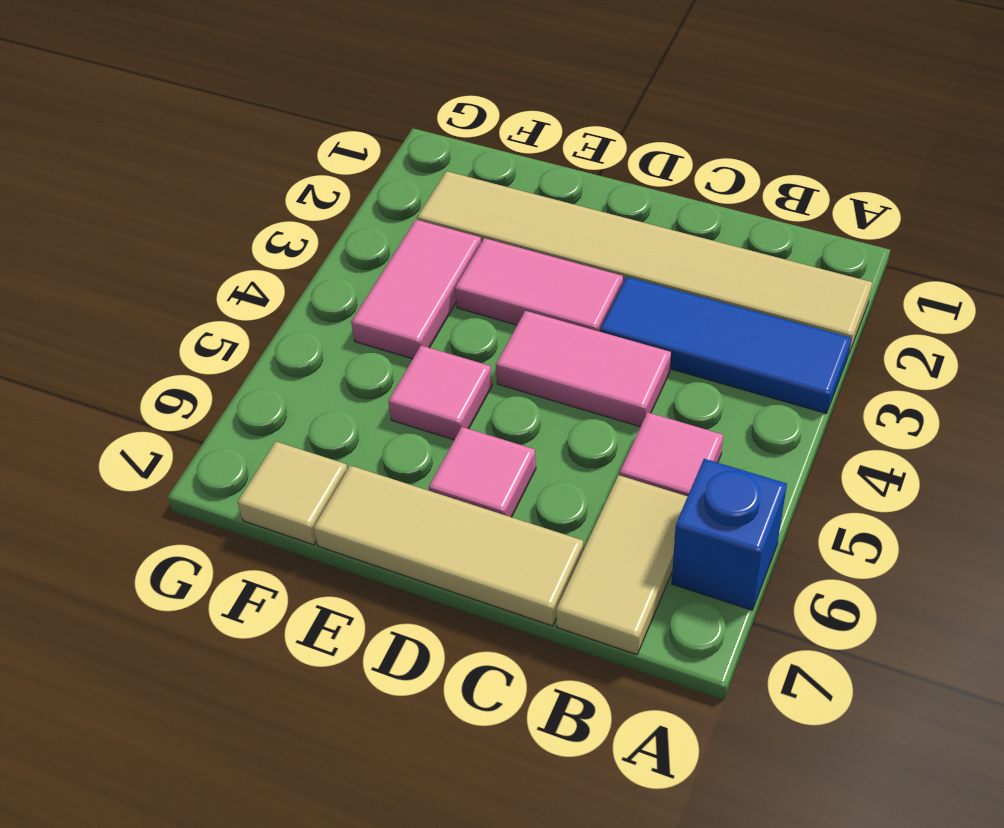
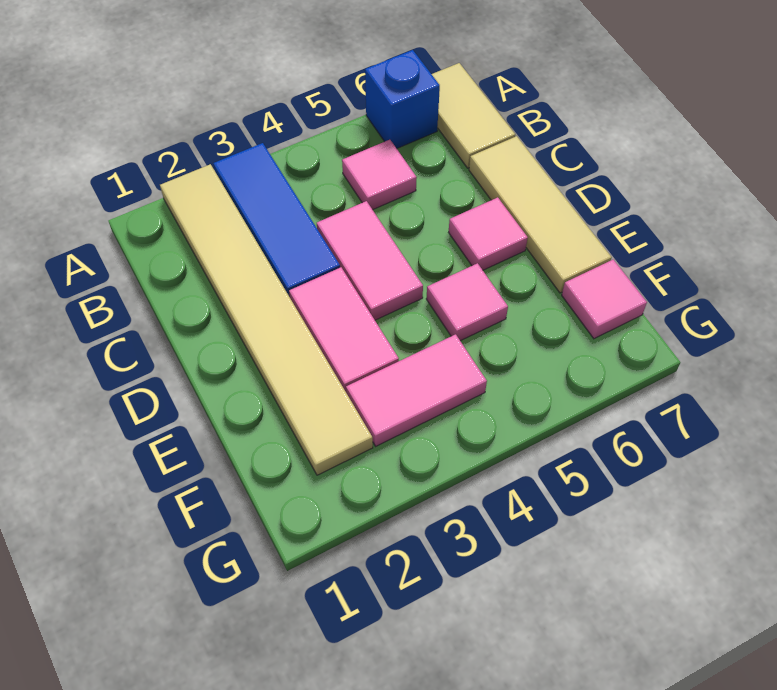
tan tile B6:B7 level 1 -> tan tile A7:B7 level 1
tan tile F7 level 1 -> pink tile F7 level 1

